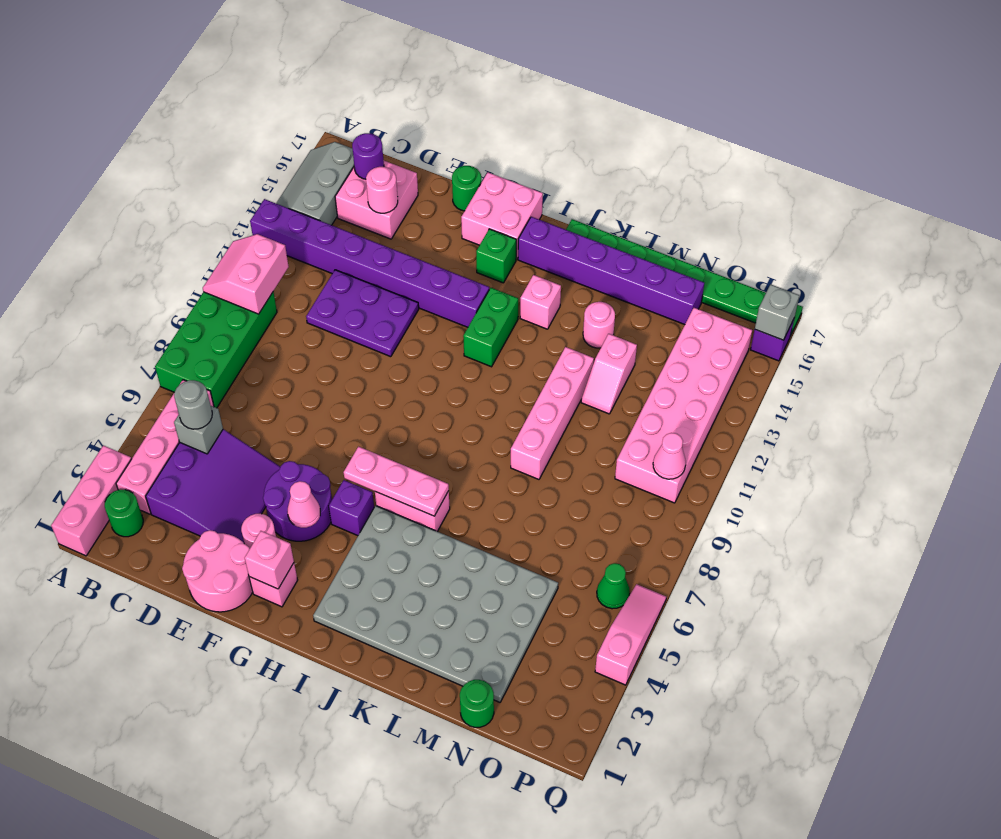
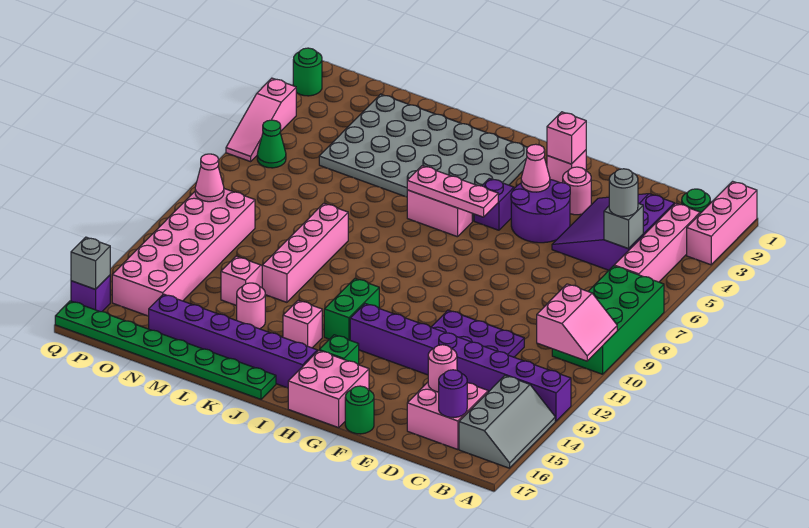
pink round brick E1:F2 level 1 -> none
green round brick N1 level 1 -> green round brick Q2 level 1

